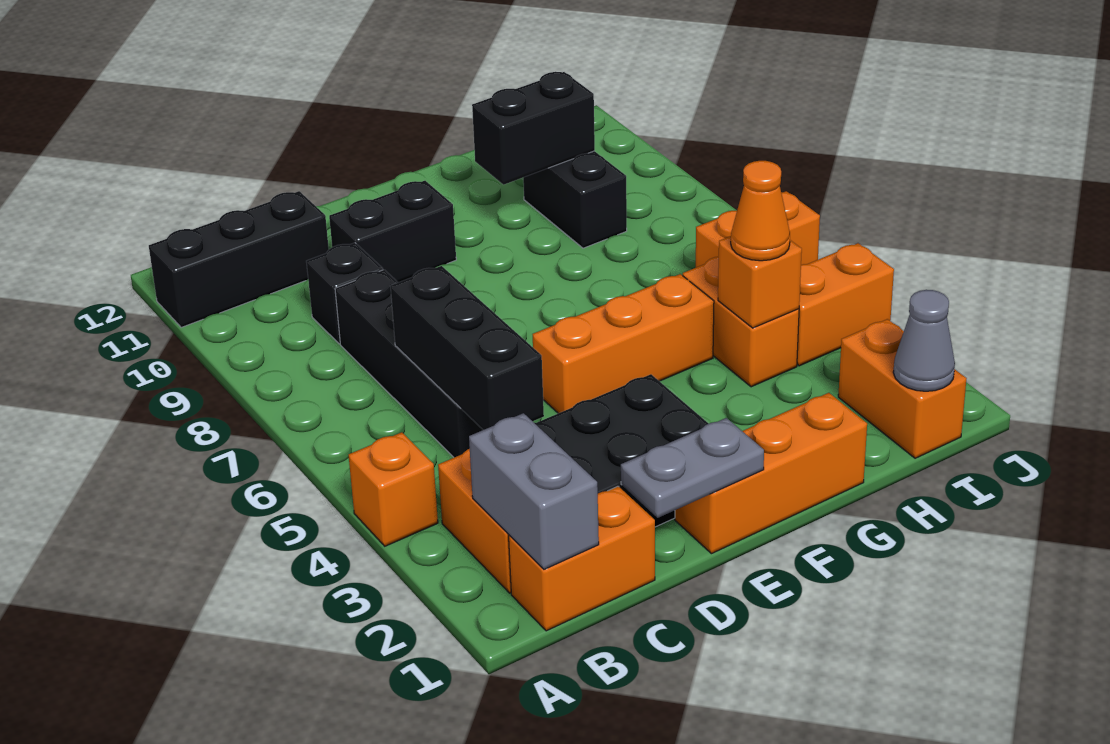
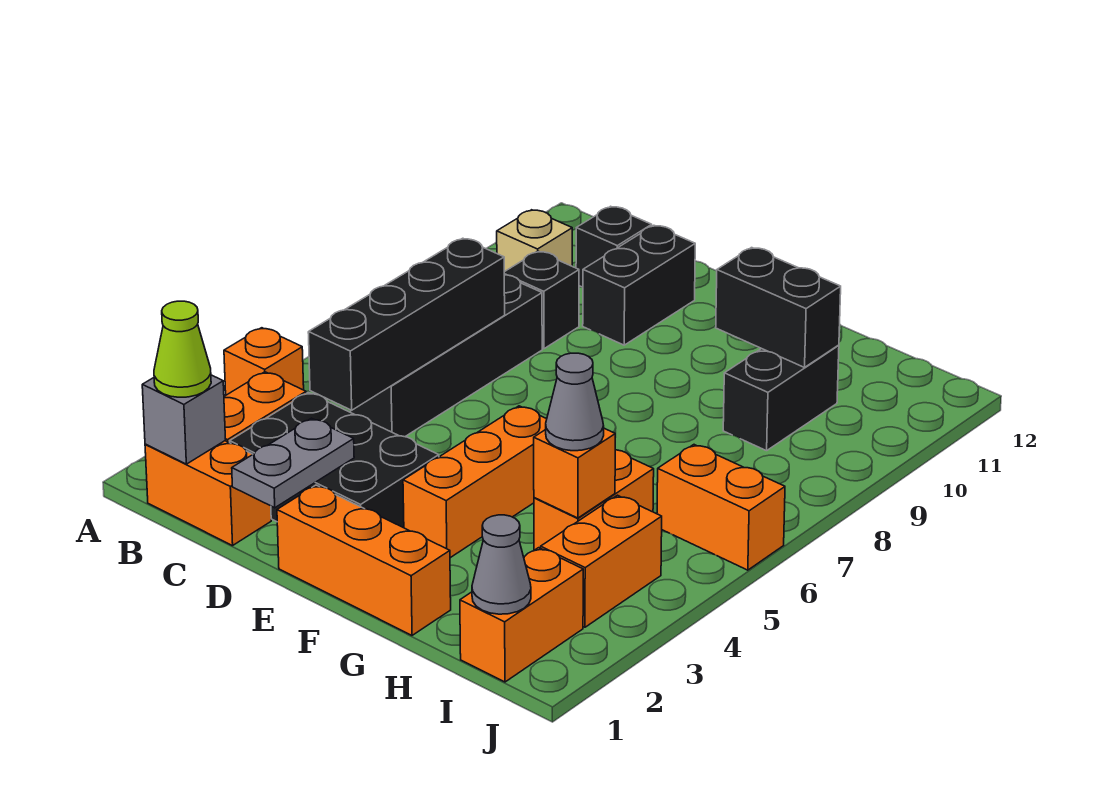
black brick A11:C11 level 1 -> black brick C11 level 1
grey brick B1:B2 level 2 -> grey brick B1 level 2
none -> lime cone B1 level 3
none -> tan brick B10 level 1
black brick C4:C6 level 2 -> black brick C4:C7 level 2
grey plate D1:E1 level 2 -> grey plate D1:D2 level 2
black brick D10:E10 level 1 -> black brick D10:D11 level 1
orange brick E5:G5 level 1 -> orange brick F3:F5 level 1
orange cone H4 level 3 -> grey cone H4 level 3
orange brick I4:J4 level 1 -> orange brick I3:I4 level 1

